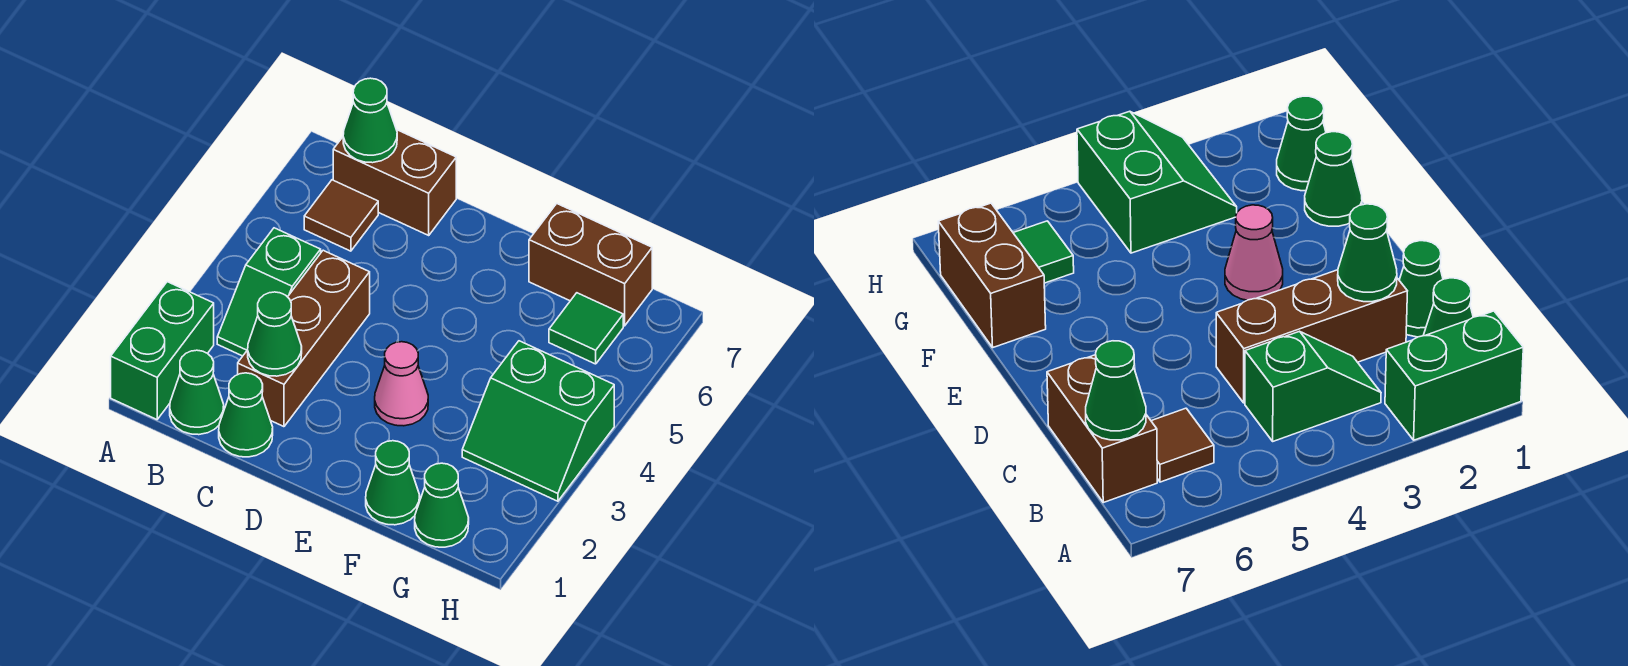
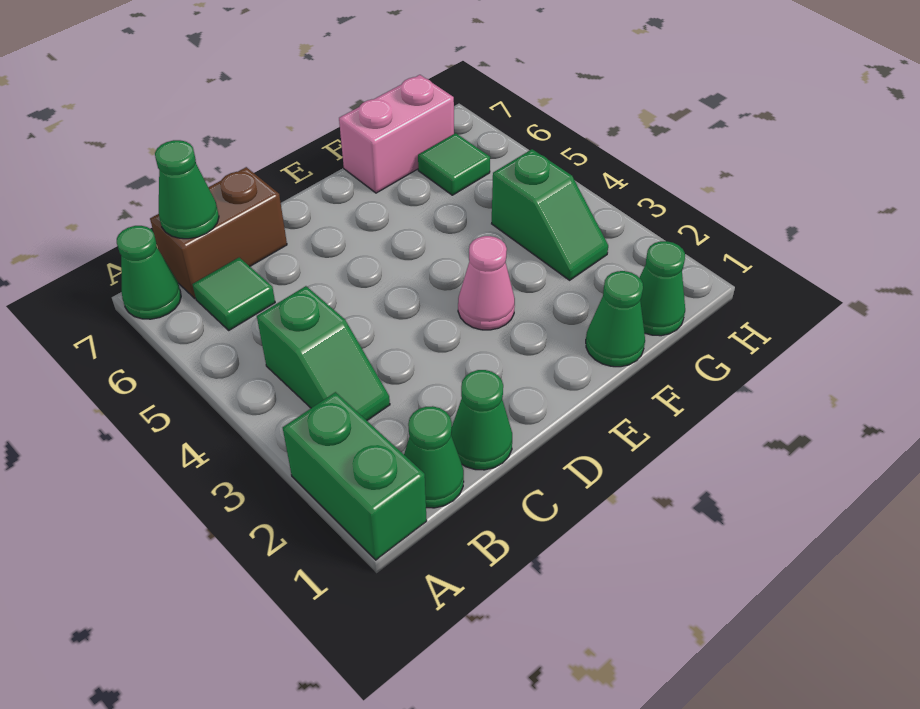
brown tile B6 level 1 -> green tile B6 level 1
brown brick C2:C4 level 1 -> none
green cone C2 level 2 -> green cone A7 level 1
brown brick F7:G7 level 1 -> pink brick F7:G7 level 1
green slope G3:H4 level 1 top 4 -> green slope G3:G4 level 1 top 4

